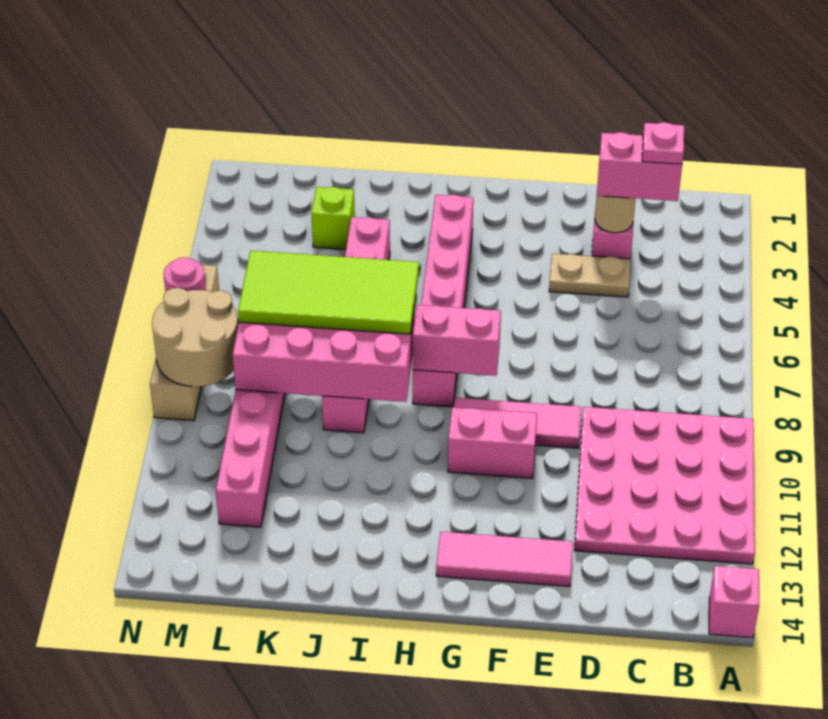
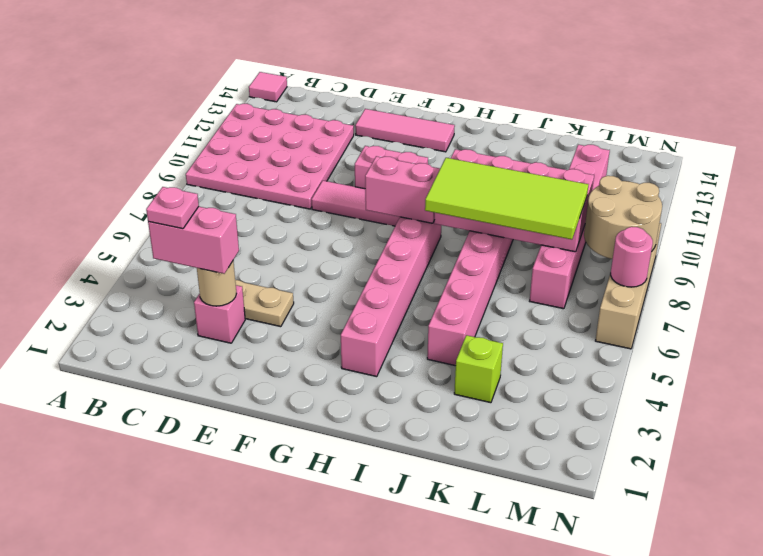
pink brick A14 level 1 -> pink tile A14 level 1

